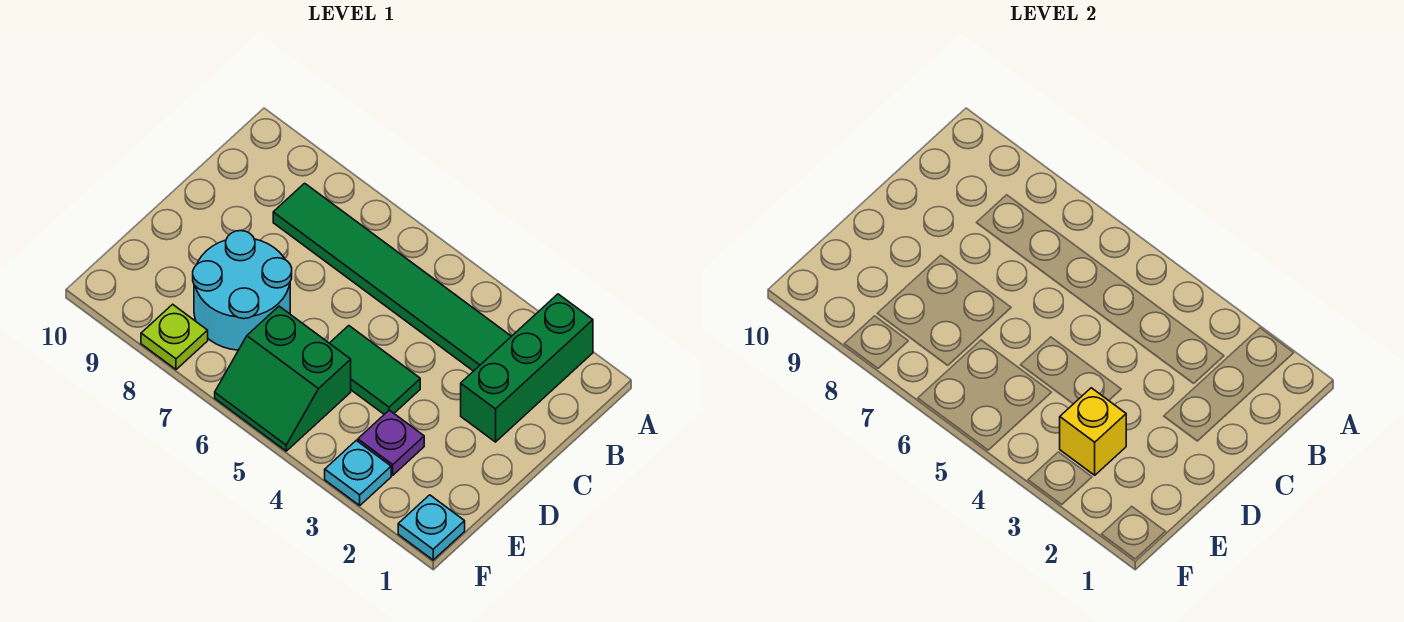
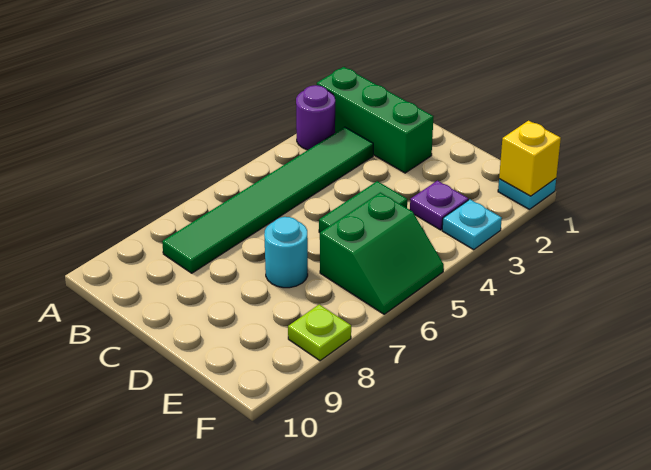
none -> purple round brick A3 level 1
cyan round brick D7:E8 level 1 -> cyan round brick D7 level 1
yellow brick E3 level 2 -> yellow brick F1 level 2

